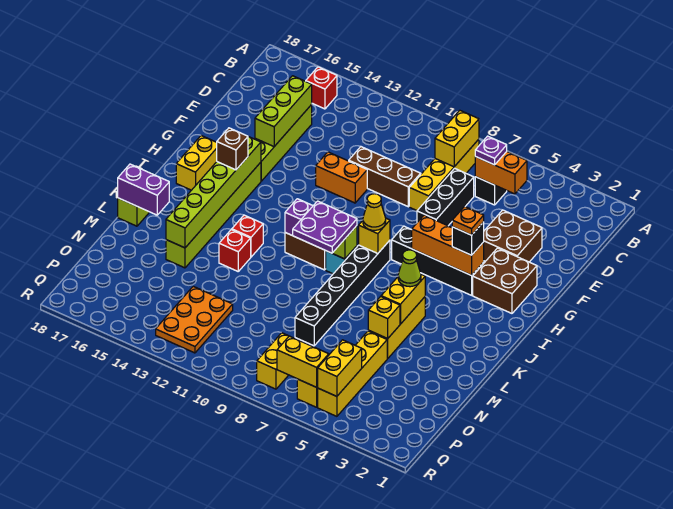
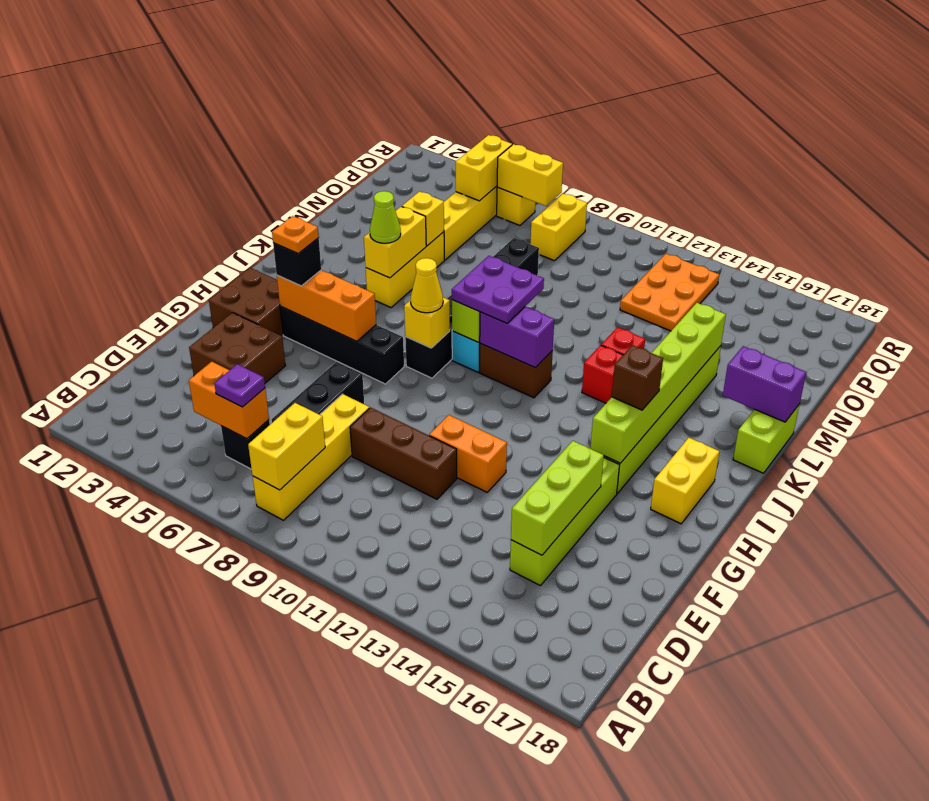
red brick B15 level 1 -> none

